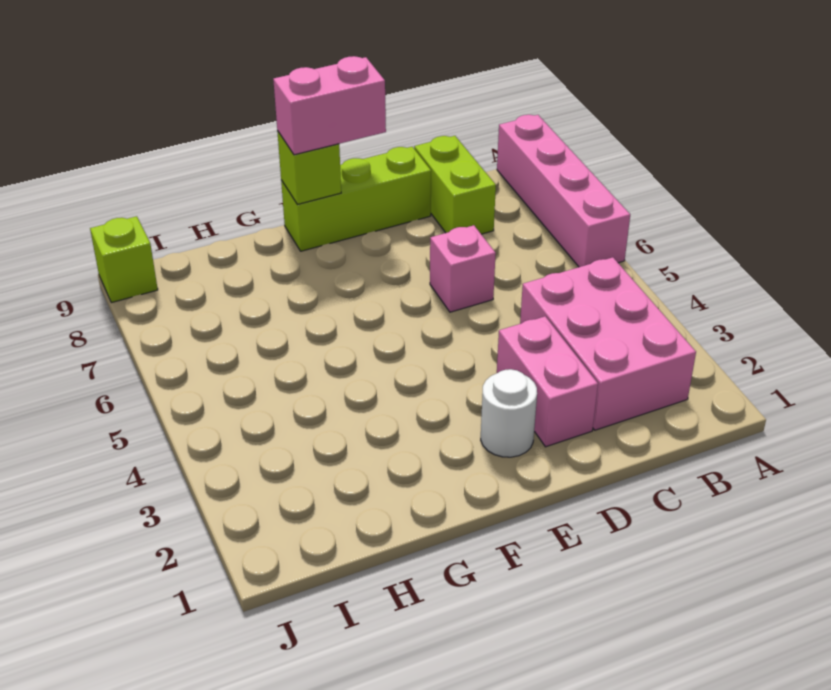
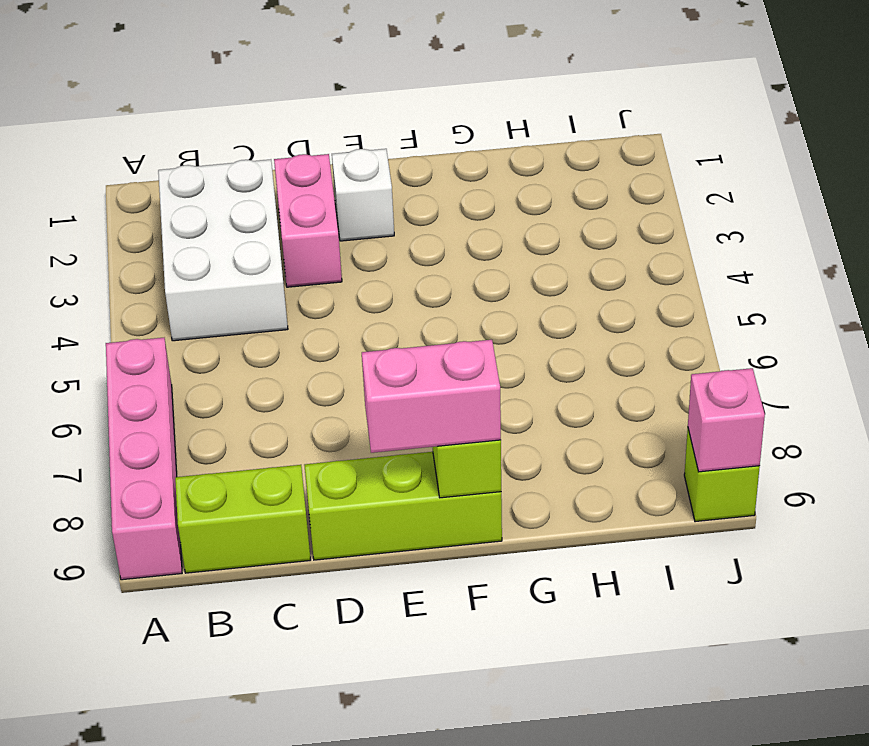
pink brick B2:C4 level 1 -> white brick B2:C4 level 1
lime brick C8:C9 level 1 -> lime brick B9:C9 level 1
pink brick D6 level 1 -> pink brick J9 level 2
white round brick E2 level 1 -> white brick E2 level 1

